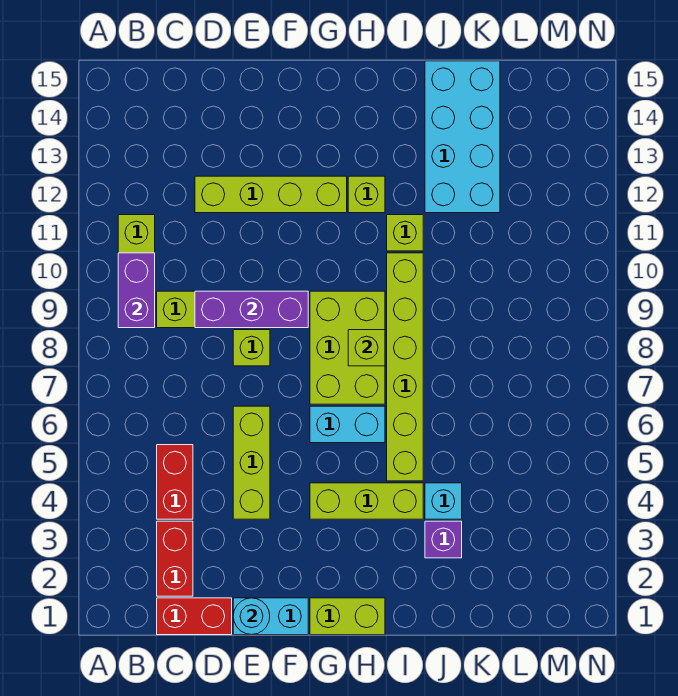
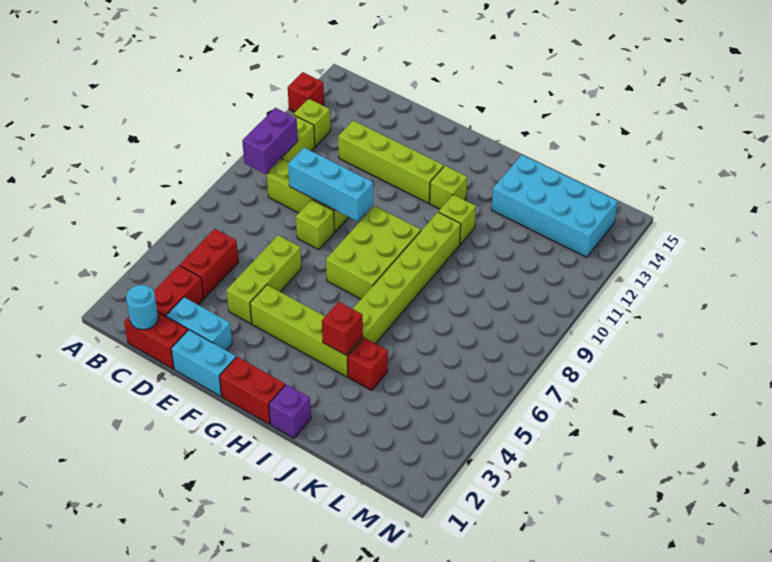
none -> red brick A13 level 1
purple brick D9:F9 level 2 -> cyan brick D9:F9 level 2
cyan round brick E1 level 2 -> cyan round brick C1 level 2
lime brick G1:H1 level 1 -> red brick G1:H1 level 1
lime brick G4:I4 level 1 -> lime brick F4:I4 level 1
cyan brick G6:H6 level 1 -> cyan brick D2:E2 level 1
lime brick H8 level 2 -> lime brick B12 level 1
none -> red brick I4 level 2
purple brick J3 level 1 -> purple brick I1 level 1
cyan brick J4 level 1 -> red brick J4 level 1
cyan brick J12:K15 level 1 -> cyan brick J13:M14 level 1

